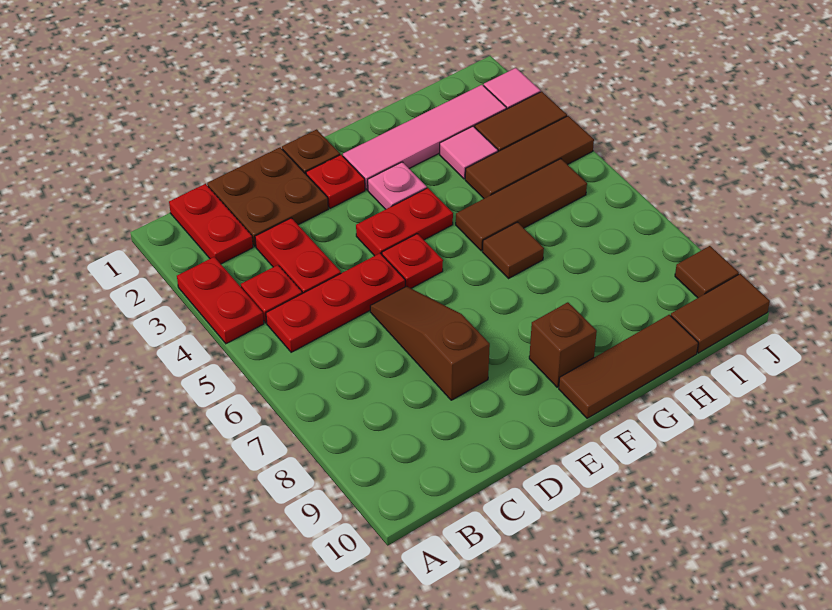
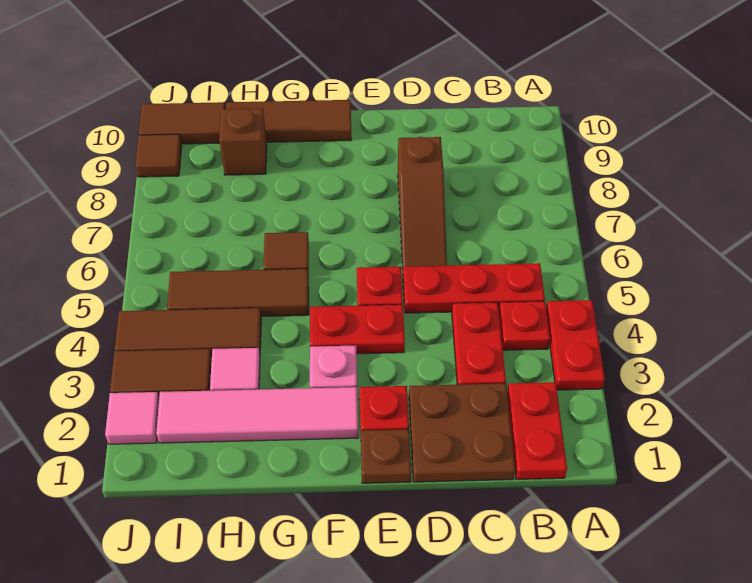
brown brick F9 level 1 -> brown brick H9 level 1

